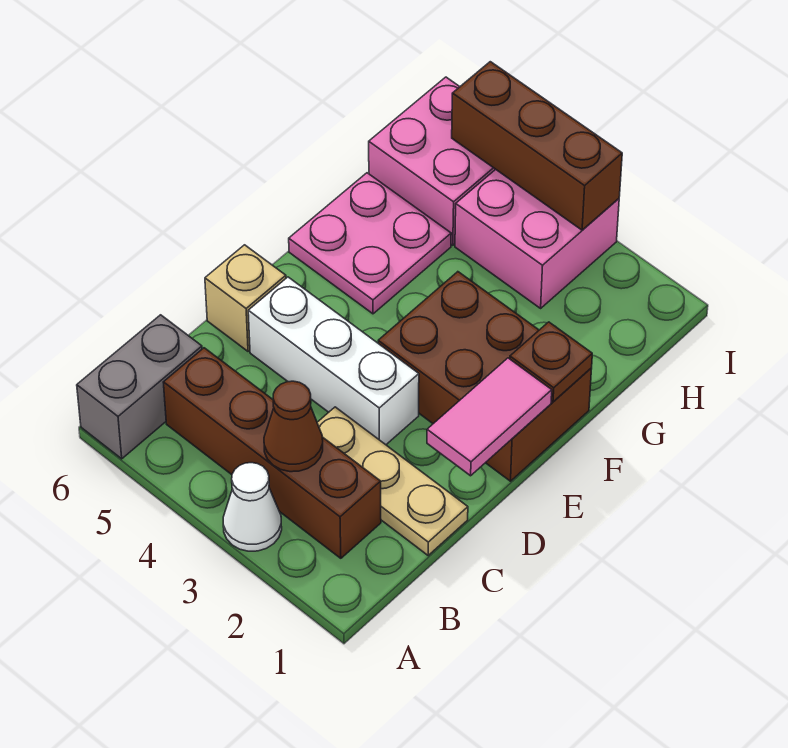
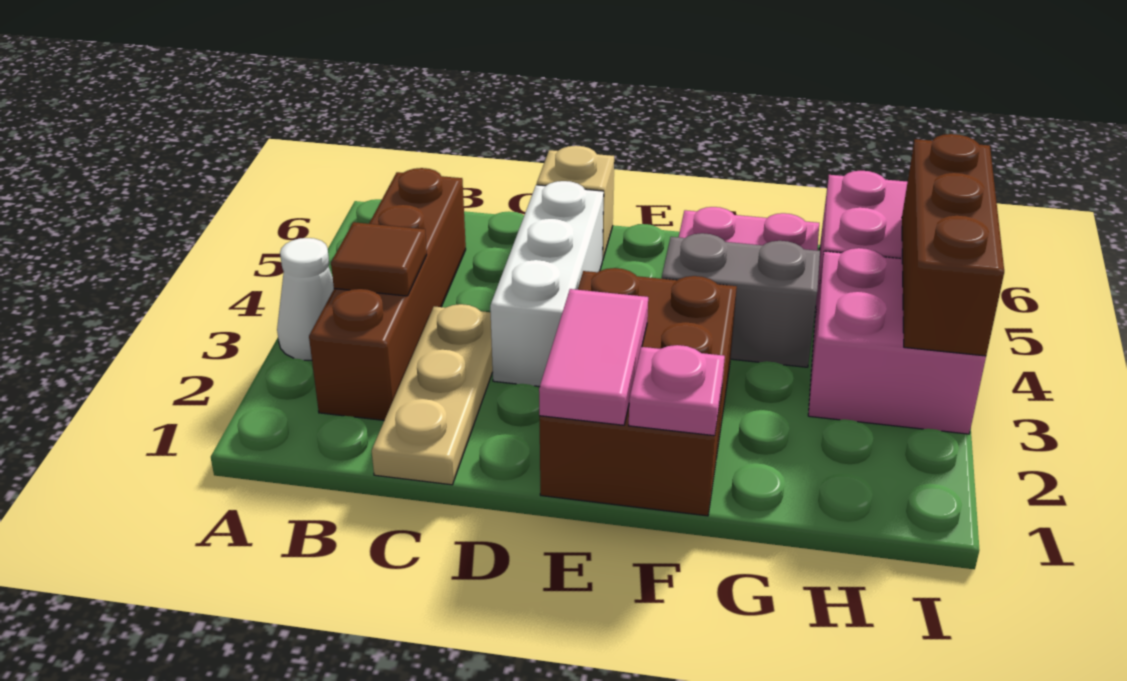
grey brick A6:B6 level 1 -> grey brick F4:G4 level 1
brown cone B3 level 2 -> brown tile B3 level 2
pink tile D1:E1 level 2 -> pink tile E1:E2 level 2
brown plate F1 level 2 -> pink plate F1 level 2

